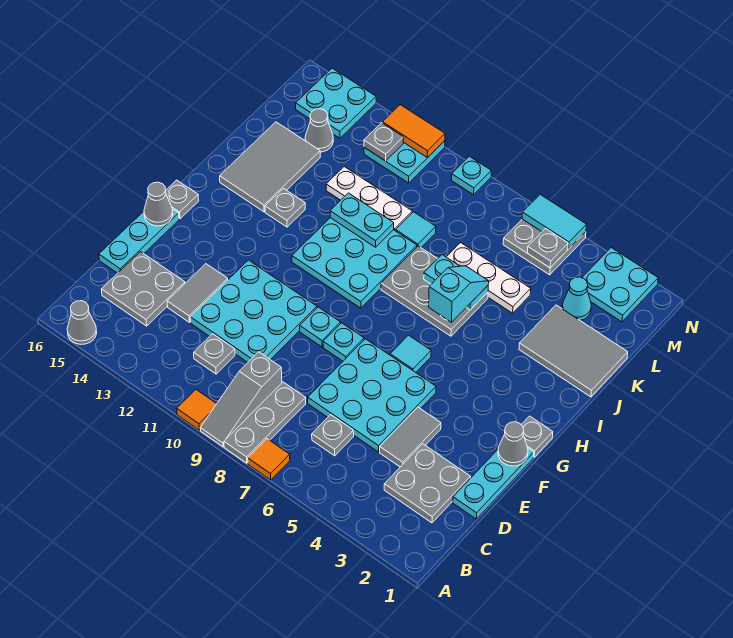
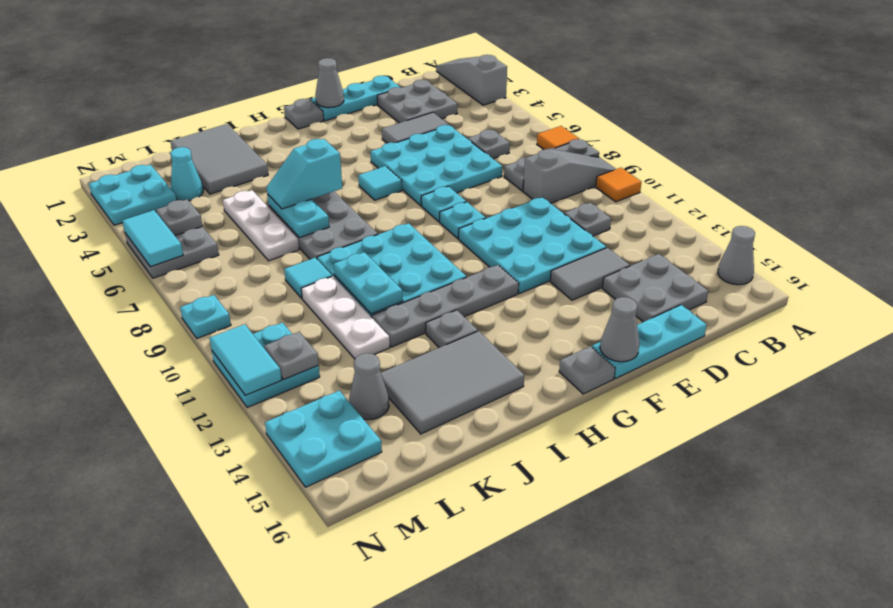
none -> grey slope A1:A3 level 1 top 3
none -> grey plate G12:J12 level 1
orange tile N11:N12 level 2 -> cyan tile N11:N12 level 2

